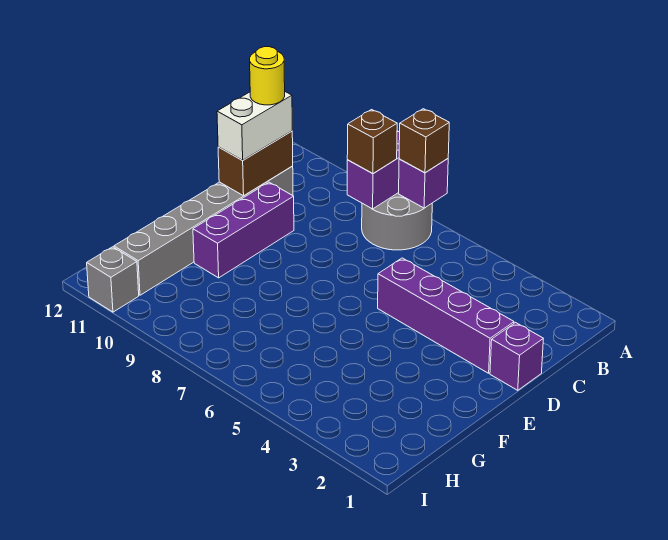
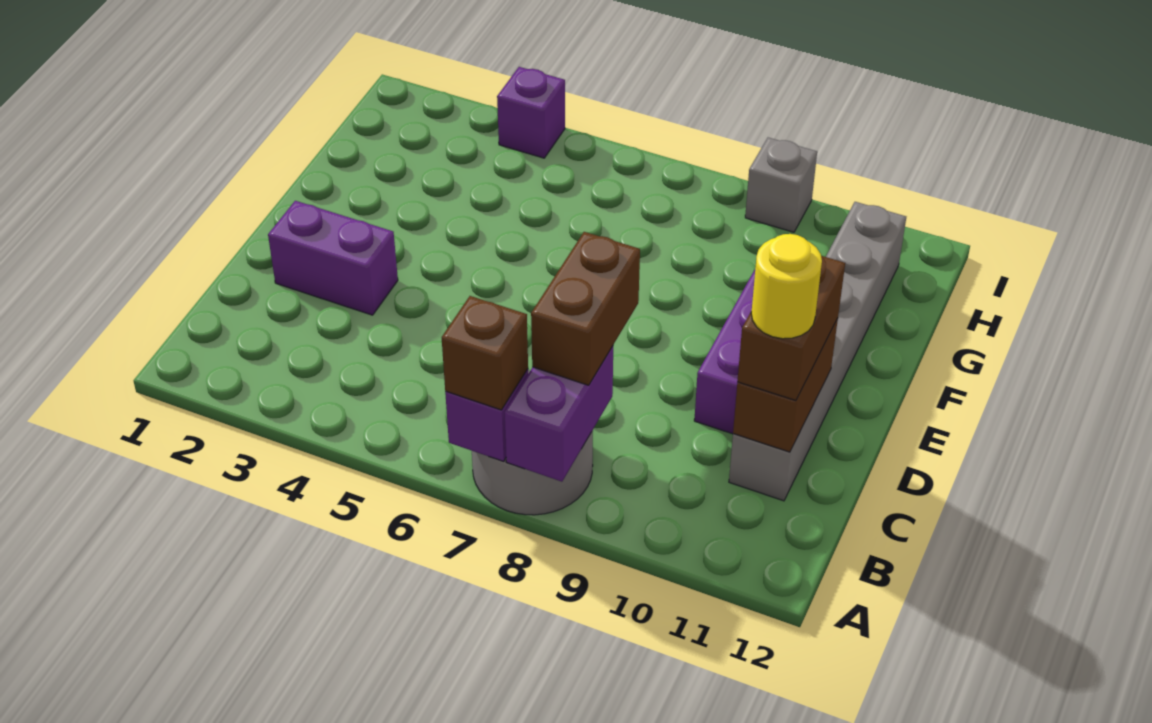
brown brick B8 level 3 -> brown brick B8:C8 level 3
white brick C11:D11 level 3 -> brown brick C11:D11 level 3
purple brick D1 level 1 -> purple brick I4 level 1
purple brick D2:D5 level 1 -> purple brick D2:D3 level 1
grey brick I11 level 1 -> grey brick I9 level 1

